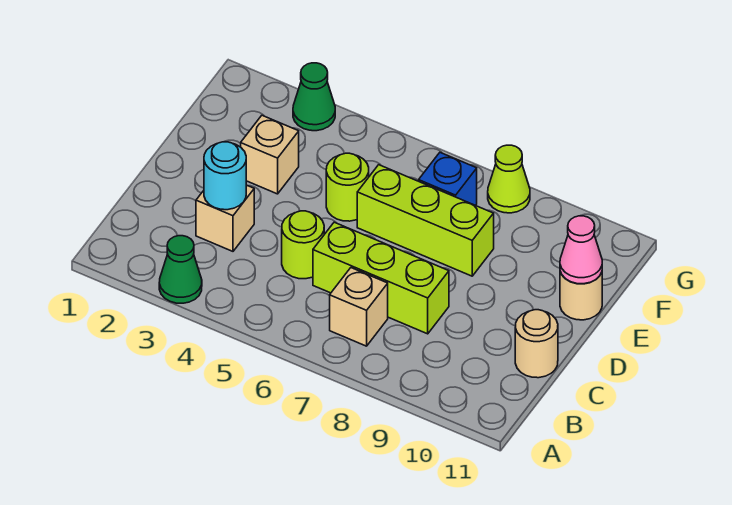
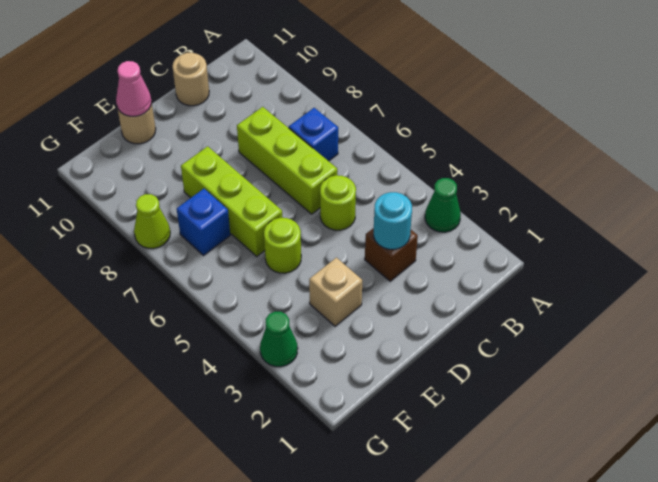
tan brick B7 level 1 -> blue brick B7 level 1
tan brick C3 level 1 -> brown brick C3 level 1

